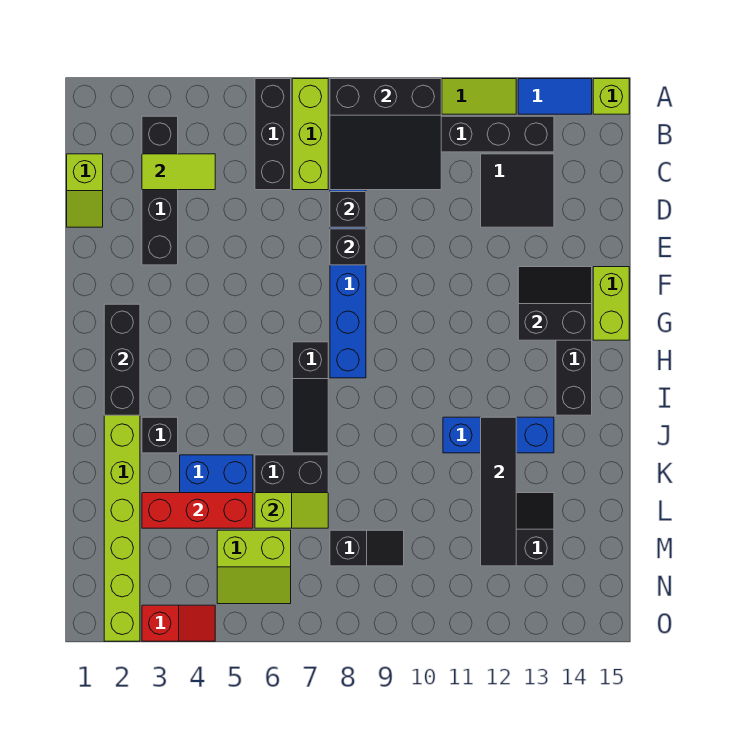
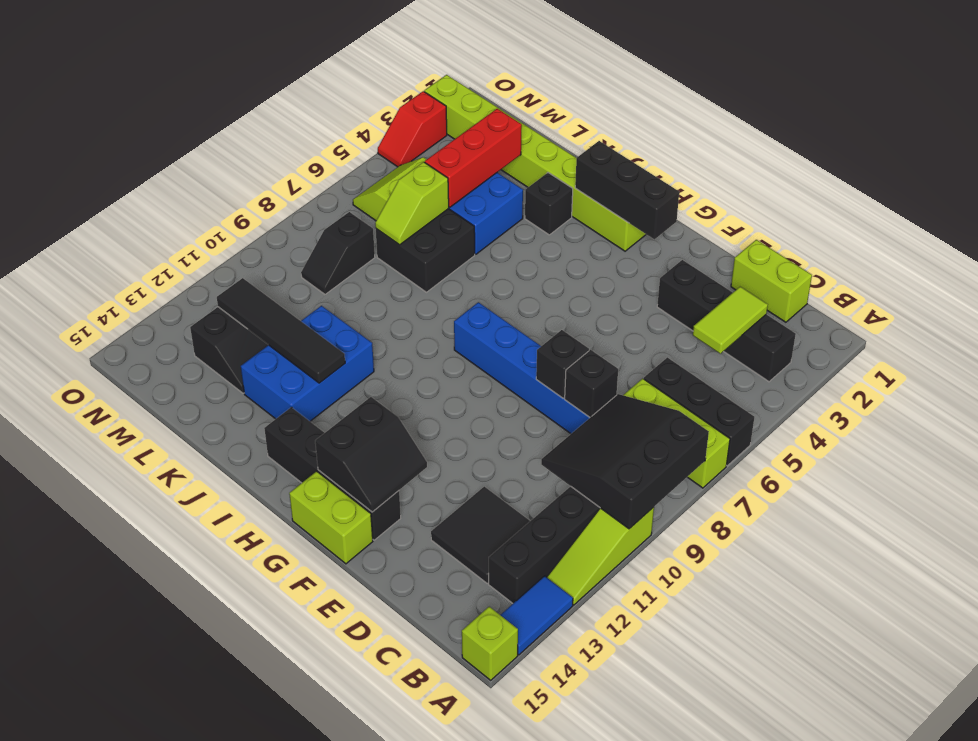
lime slope C1:D1 level 1 top C -> lime brick C1:D1 level 1
black slope H7:J7 level 1 top H -> none
blue brick J11:J13 level 1 -> blue brick J11:K13 level 1

